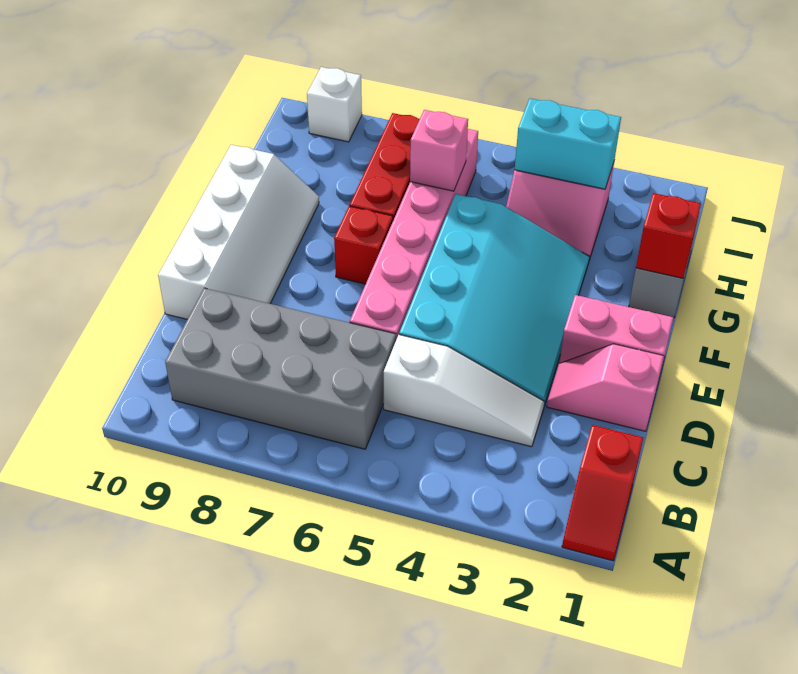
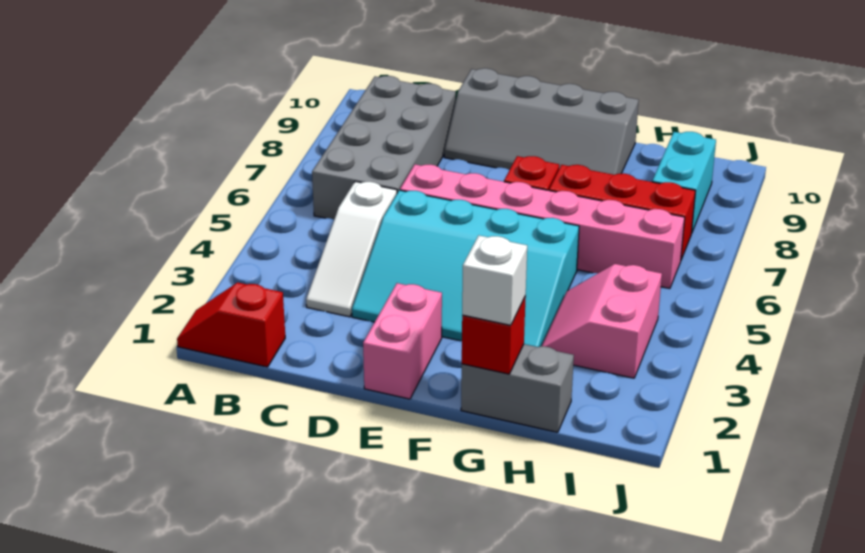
pink slope D1:D2 level 1 top 1 -> none
white slope D9:G10 level 1 top 10 -> grey slope D9:G10 level 1 top 10
pink brick H6 level 2 -> none
cyan brick I3:I4 level 2 -> cyan brick I8:I9 level 1
white brick J9 level 1 -> white brick G1 level 3

